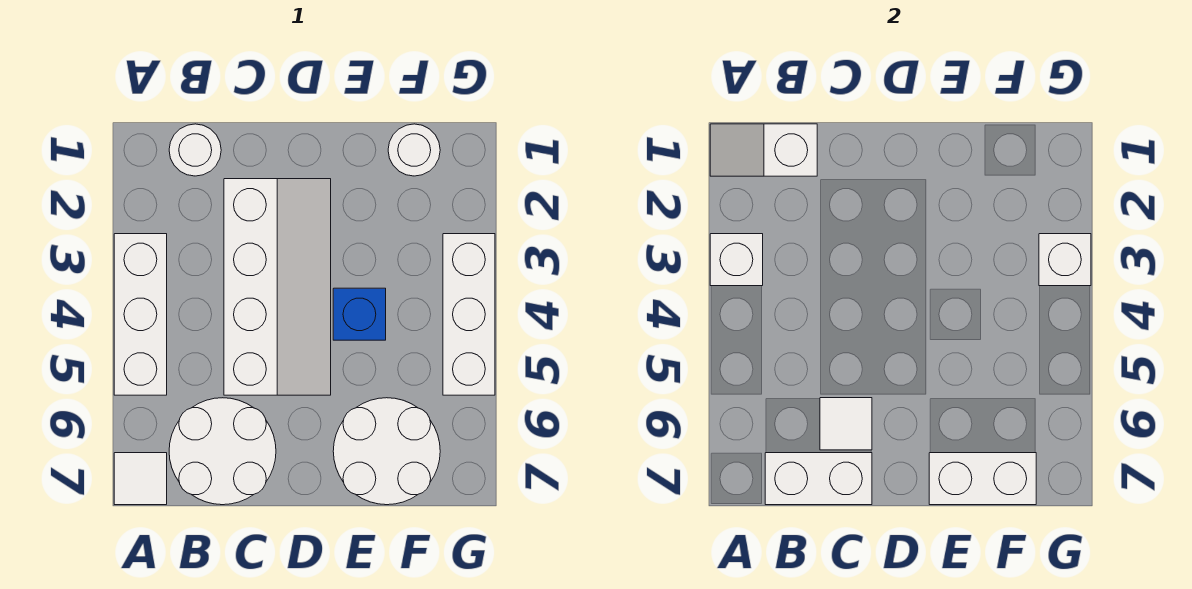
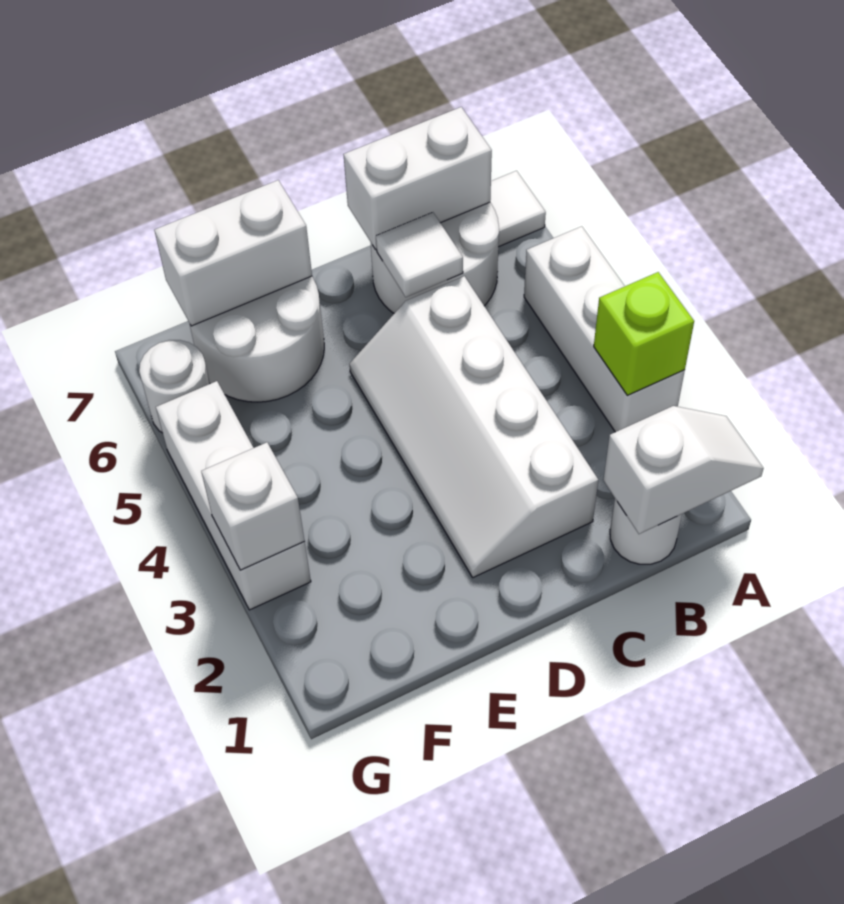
white brick A3 level 2 -> lime brick A3 level 2
blue brick E4 level 1 -> none
white round brick F1 level 1 -> white round brick G6 level 1

